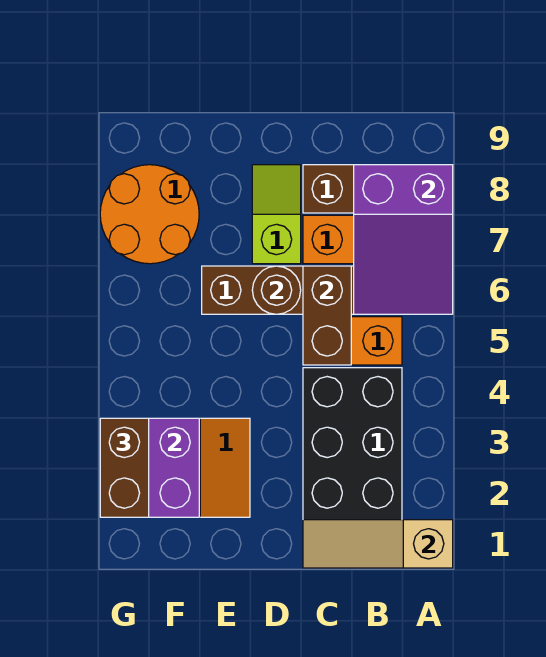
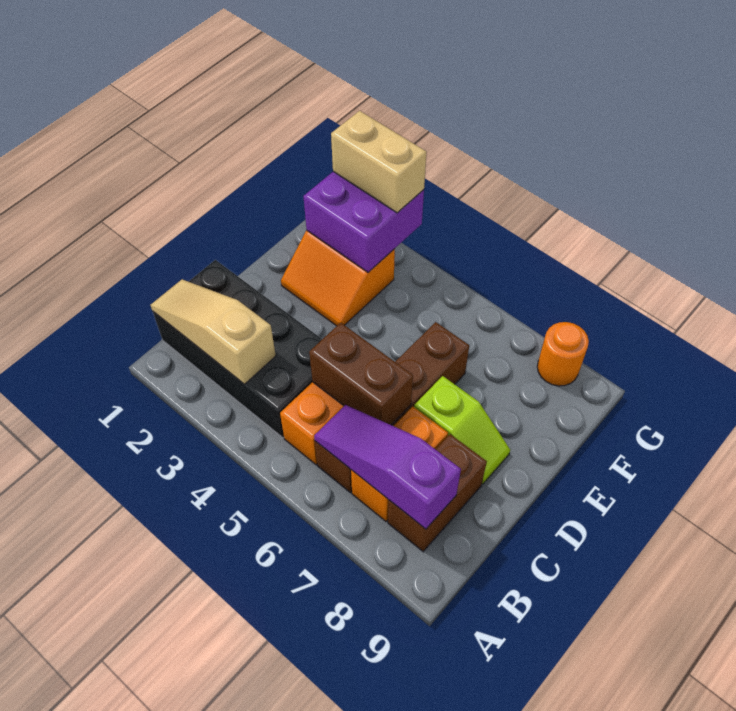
tan slope A1:C1 level 2 top A -> tan slope B1:B3 level 2 top 3
purple slope A6:B8 level 2 top 8 -> purple slope B6:B8 level 2 top 8
brown round brick D6 level 2 -> none
orange round brick F7:G8 level 1 -> orange round brick G8 level 1
brown brick G2:G3 level 3 -> tan brick G2:G3 level 3

